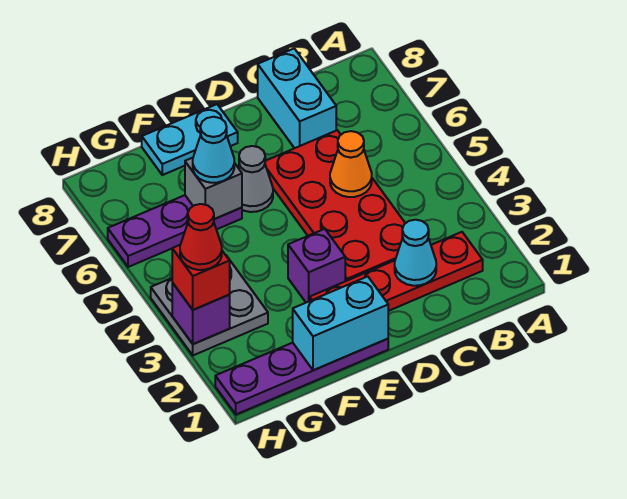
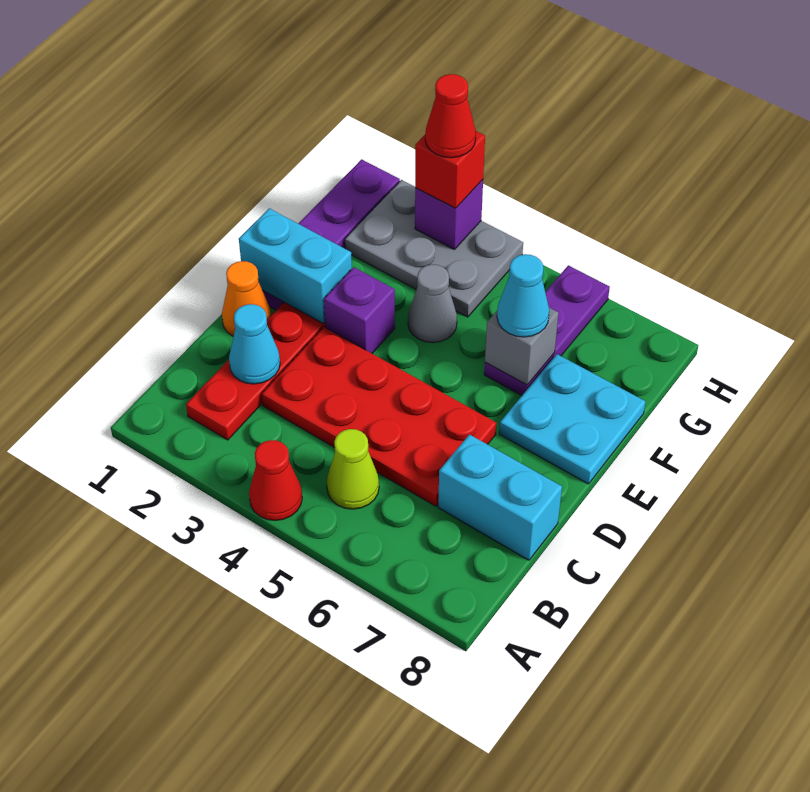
none -> red cone A4 level 1
none -> lime cone B5 level 1
orange cone C5 level 2 -> orange cone D1 level 1
cyan brick E1:F1 level 2 -> cyan brick E1:E2 level 2
grey cone E6 level 1 -> grey cone F4 level 1
cyan plate E8:F8 level 1 -> cyan plate E7:F8 level 1
grey plate G3:H4 level 1 -> grey plate G2:H4 level 1

